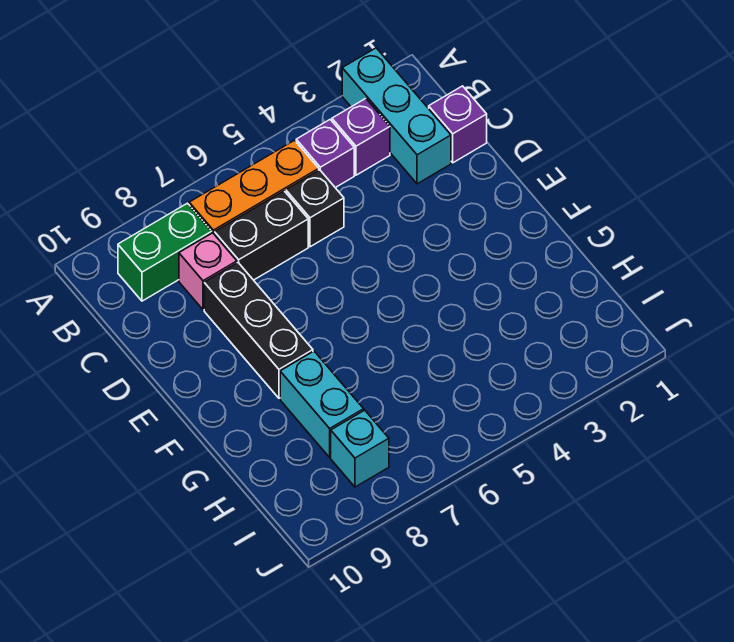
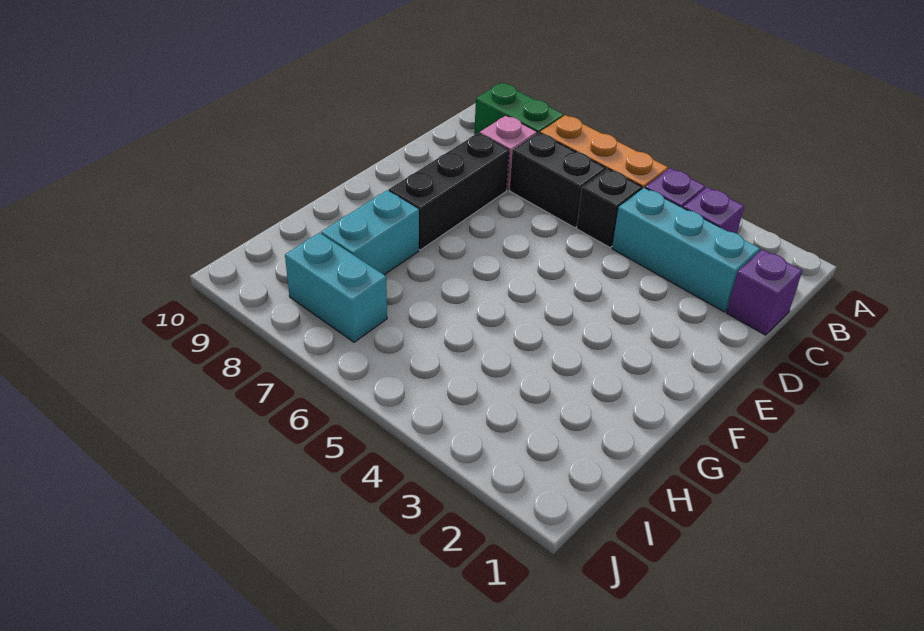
cyan brick A2:C2 level 1 -> cyan brick C2:C4 level 1
cyan brick I8 level 1 -> cyan brick I7:I8 level 1

